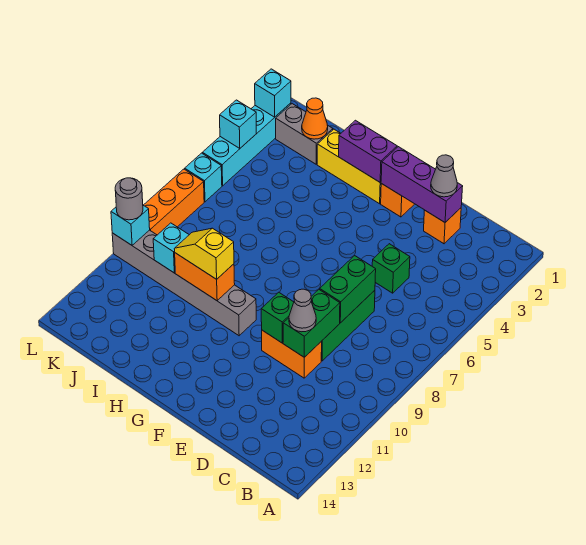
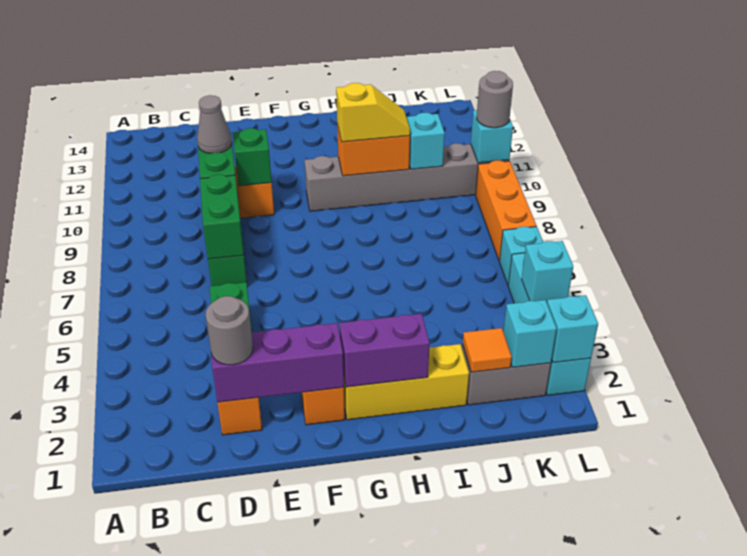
grey cone D2 level 3 -> grey round brick D2 level 3
orange cone J2 level 2 -> orange tile J2 level 2
none -> cyan brick K2 level 2

